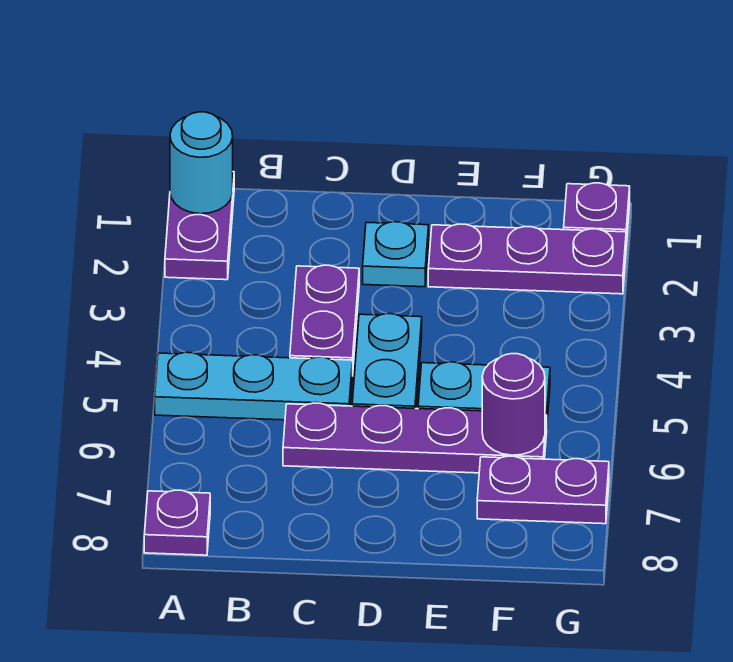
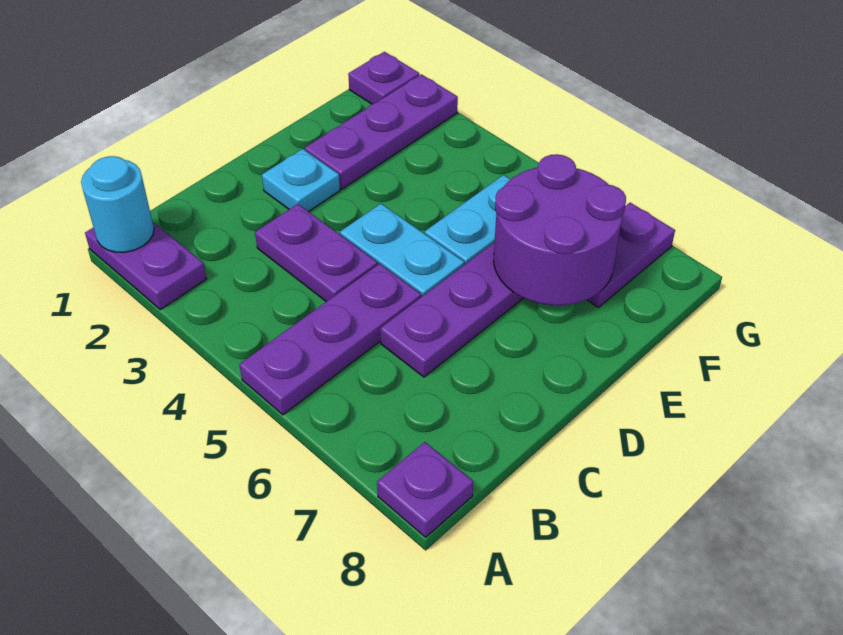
cyan plate A5:C5 level 1 -> purple plate A5:C5 level 1
purple round brick F6 level 2 -> purple round brick E6:F7 level 2

